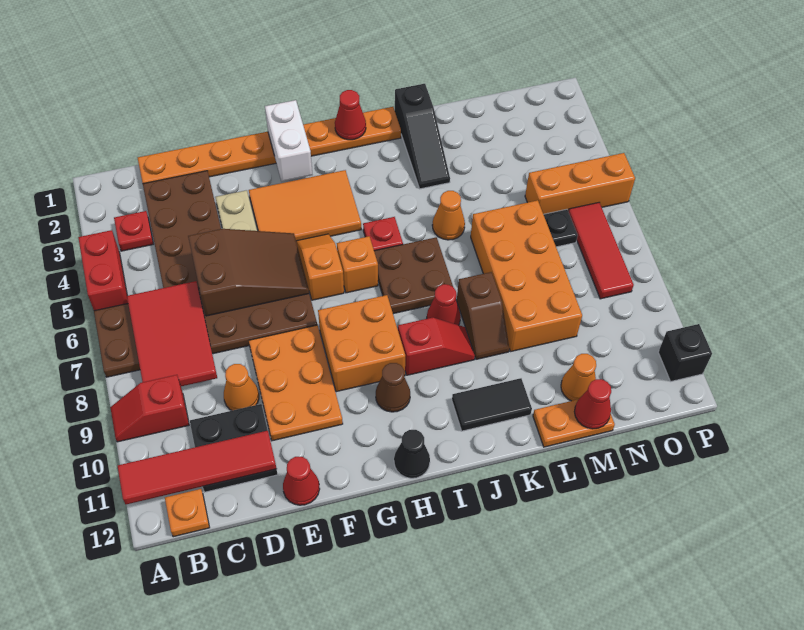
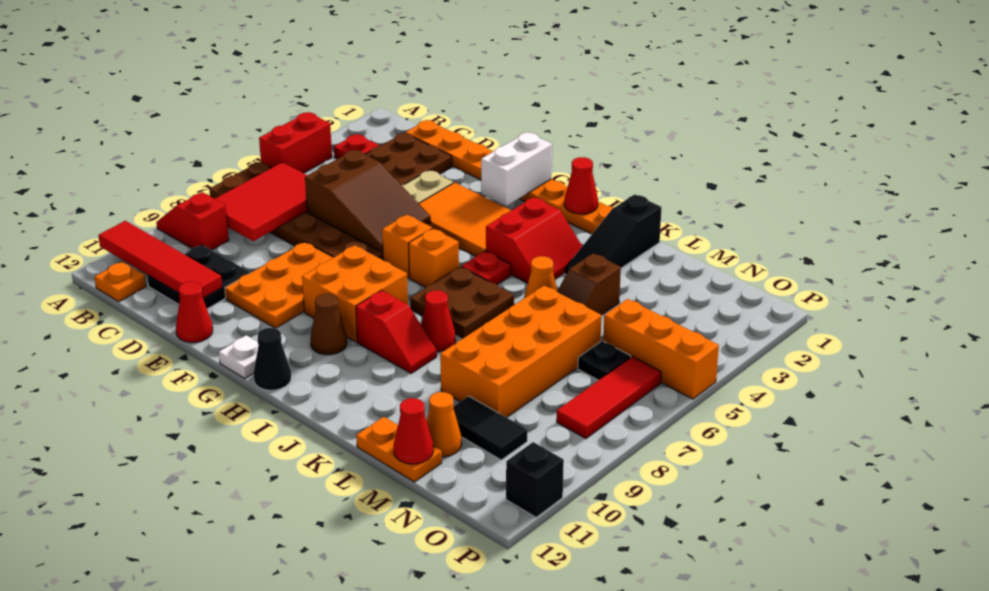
orange cone D9 level 1 -> none
none -> white plate G12 level 1
none -> red slope I3:J4 level 1 top I
black tile J11:K11 level 1 -> black tile M10:N10 level 1
brown slope K8:K9 level 1 top 8 -> brown slope L4:L5 level 1 top 4

